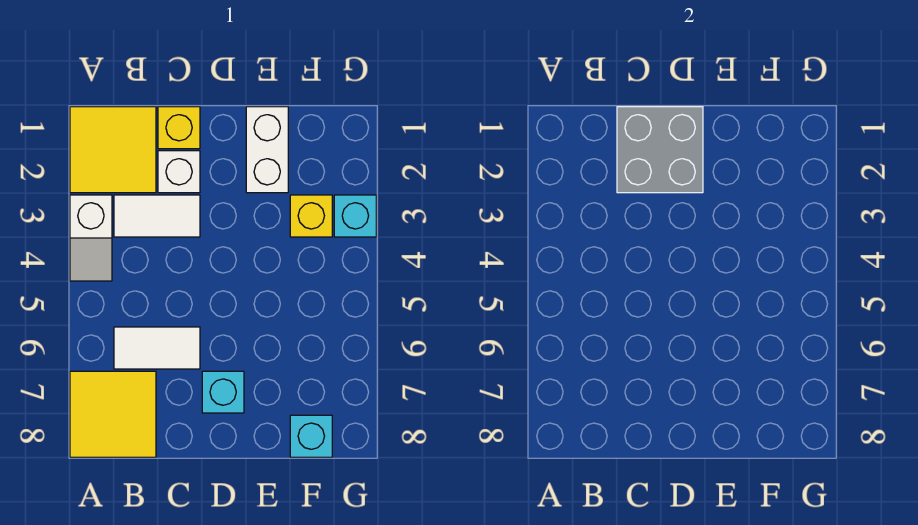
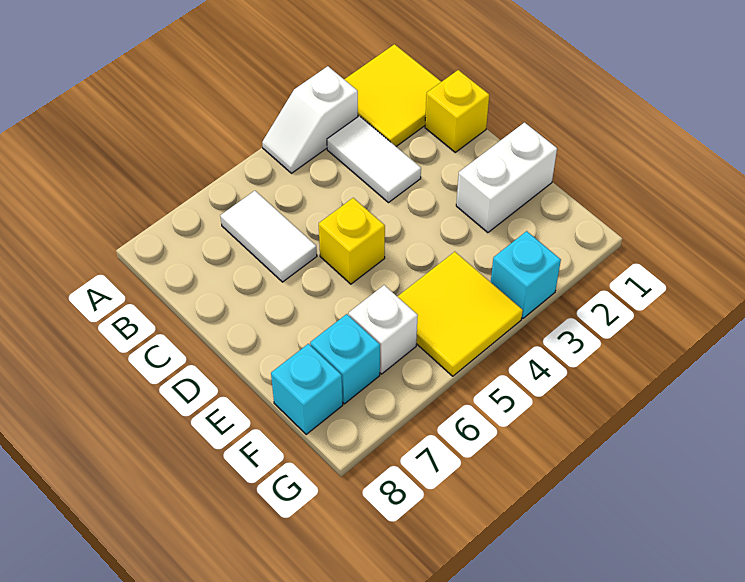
yellow tile A7:B8 level 1 -> yellow tile F4:G5 level 1
grey brick C1:D2 level 2 -> none
white brick C2 level 1 -> white brick F6 level 1
cyan brick D7 level 1 -> cyan brick F7 level 1
yellow brick F3 level 1 -> yellow brick D5 level 1

